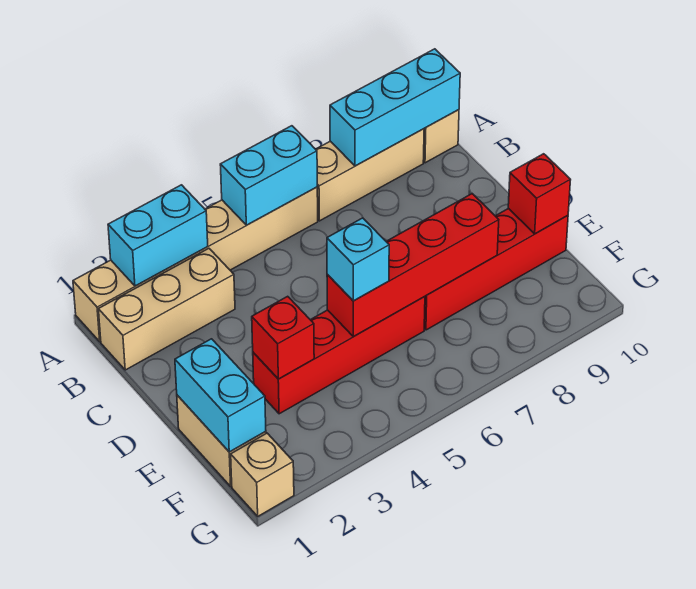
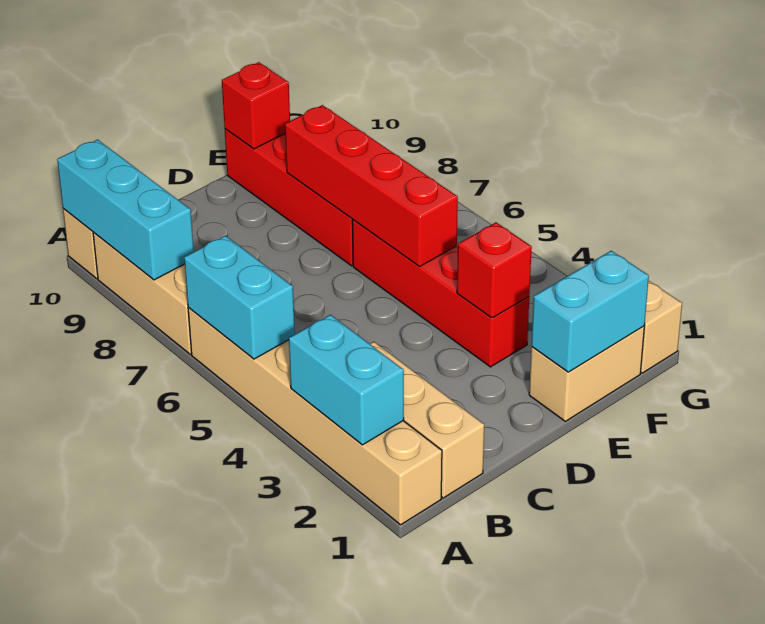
cyan brick E5 level 3 -> none

